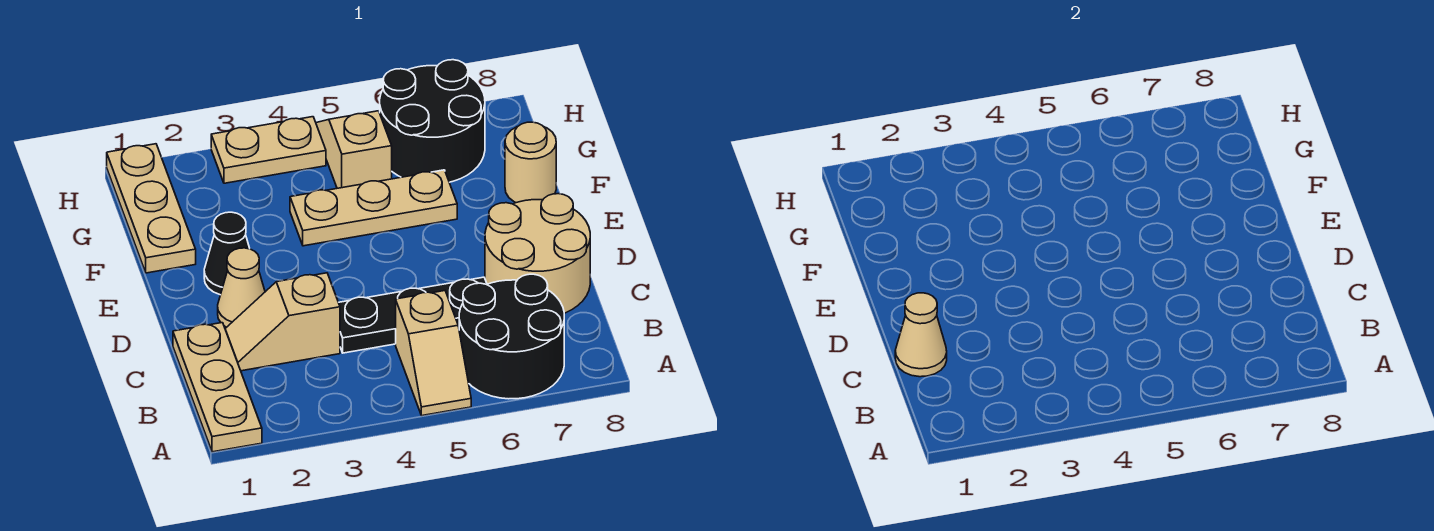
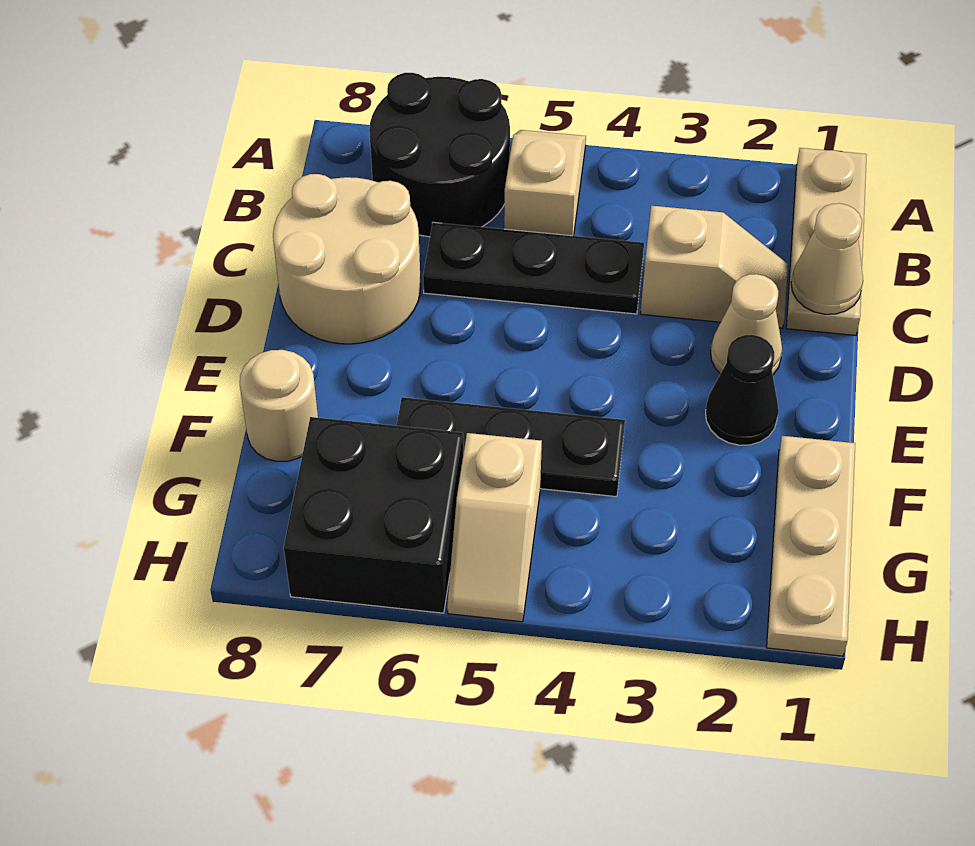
tan plate F4:F6 level 1 -> black plate F4:F6 level 1
black round brick G6:H7 level 1 -> black brick G6:H7 level 1
tan plate H3:H4 level 1 -> none

